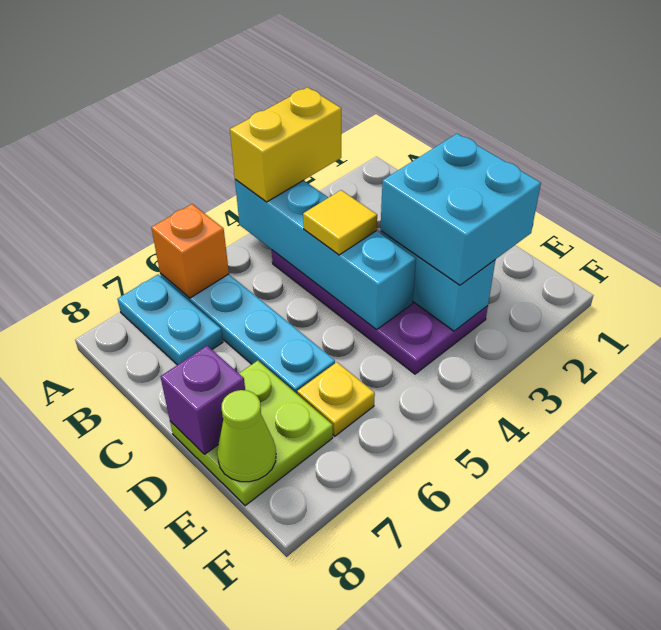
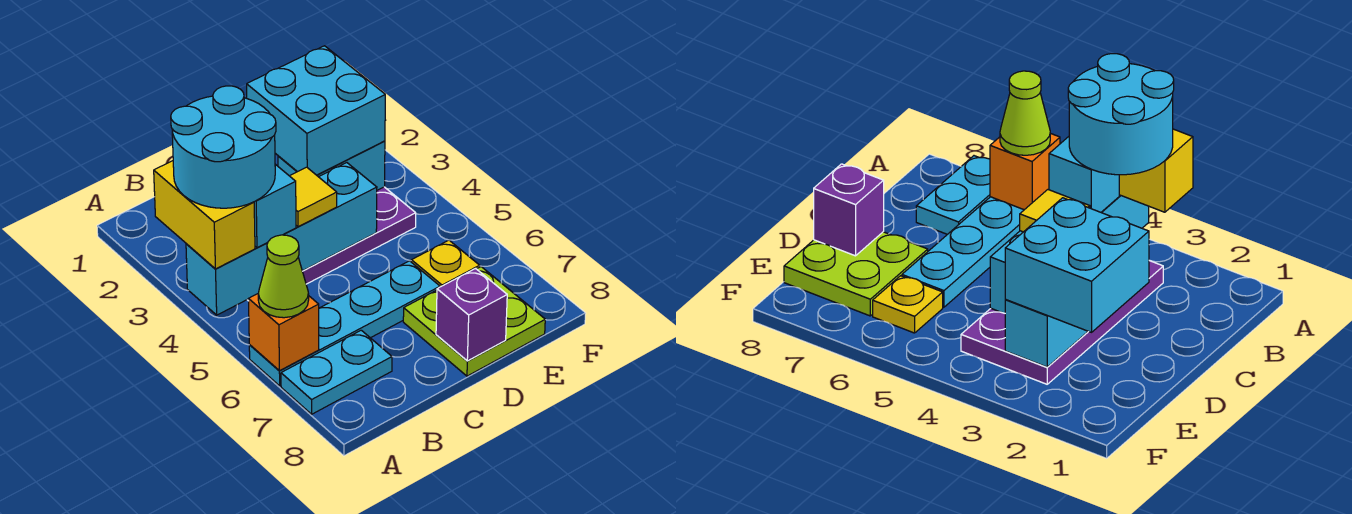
none -> cyan round brick A3:B4 level 4
none -> cyan brick B4 level 3
lime cone E8 level 2 -> lime cone A6 level 3

